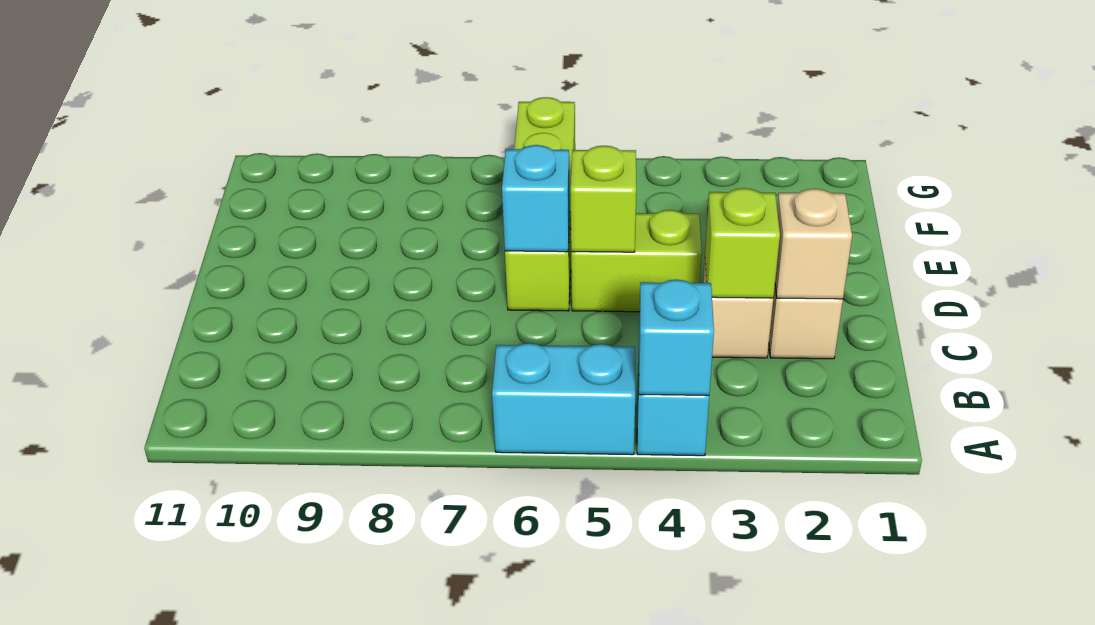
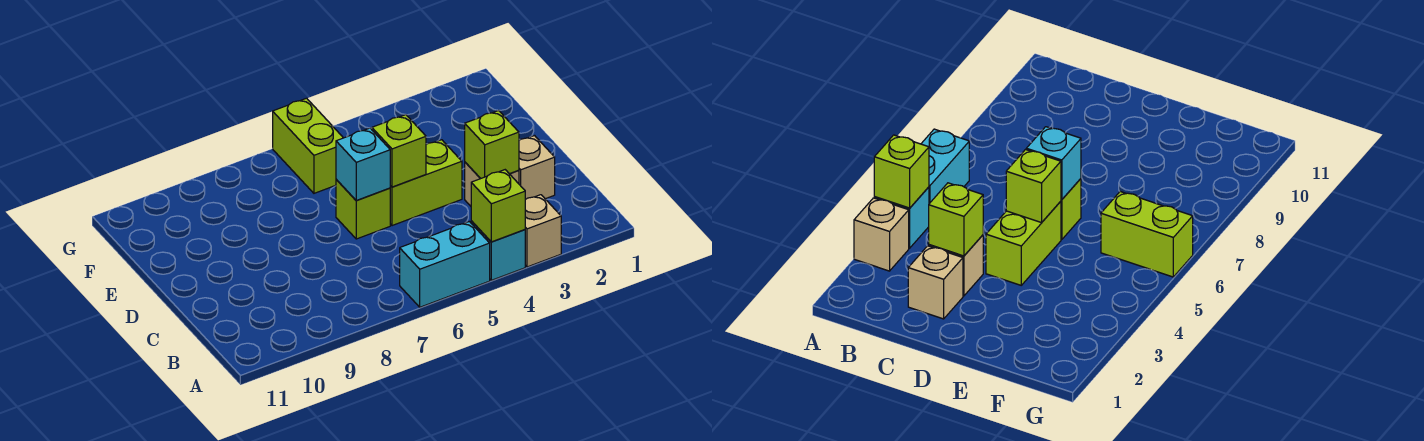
cyan brick A4 level 2 -> lime brick A4 level 2
tan brick C2 level 2 -> tan brick A3 level 1

